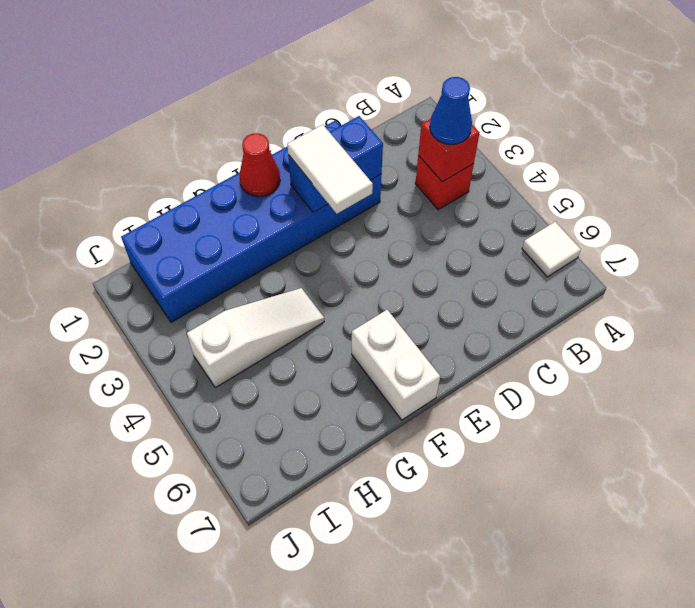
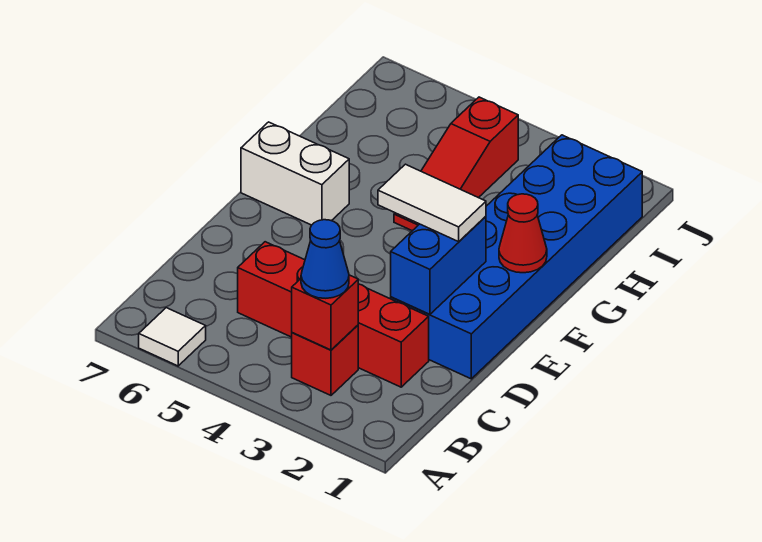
none -> red brick C2:C5 level 1
white slope G4:I4 level 1 top I -> red slope G4:I4 level 1 top I

